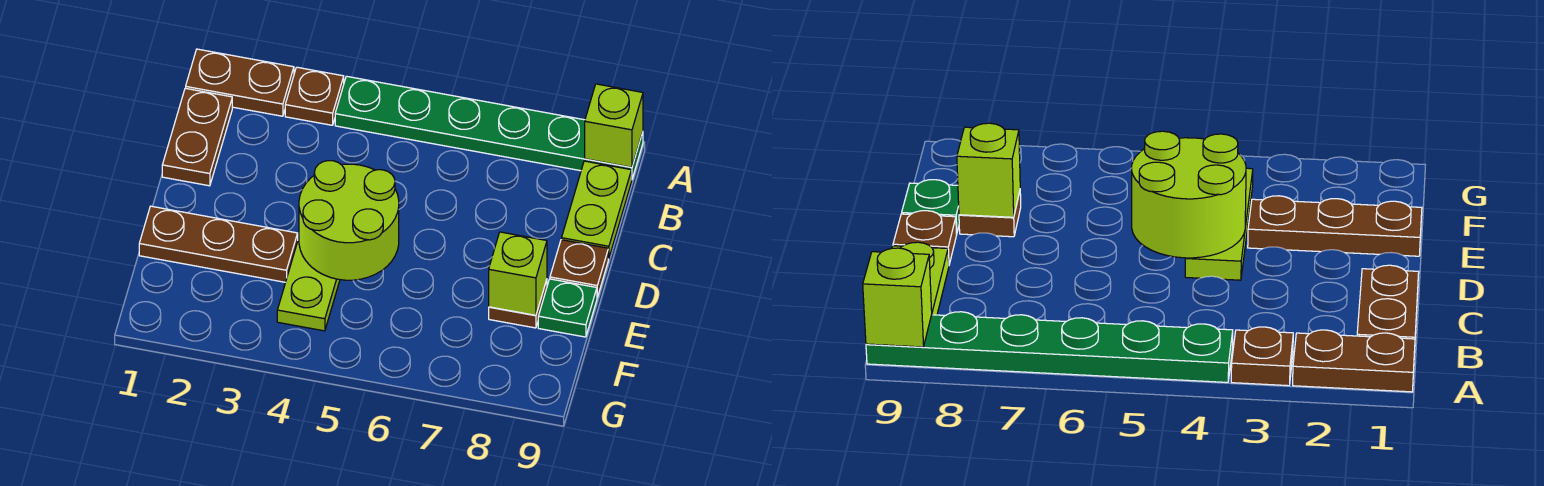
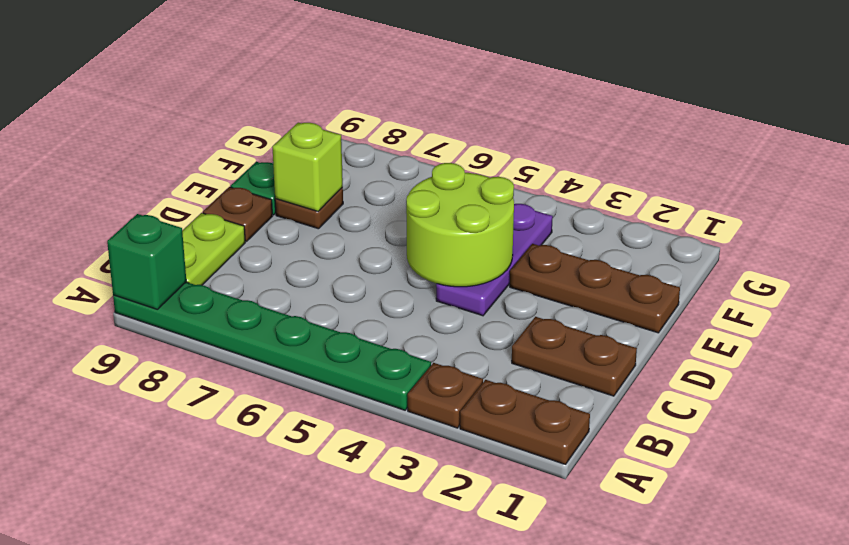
lime brick A9 level 2 -> green brick A9 level 2
brown plate B1:C1 level 1 -> brown plate C1:C2 level 1
lime plate D4:F4 level 1 -> purple plate D4:F4 level 1

